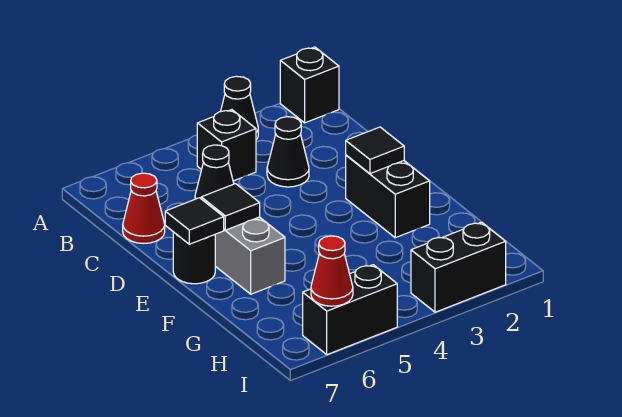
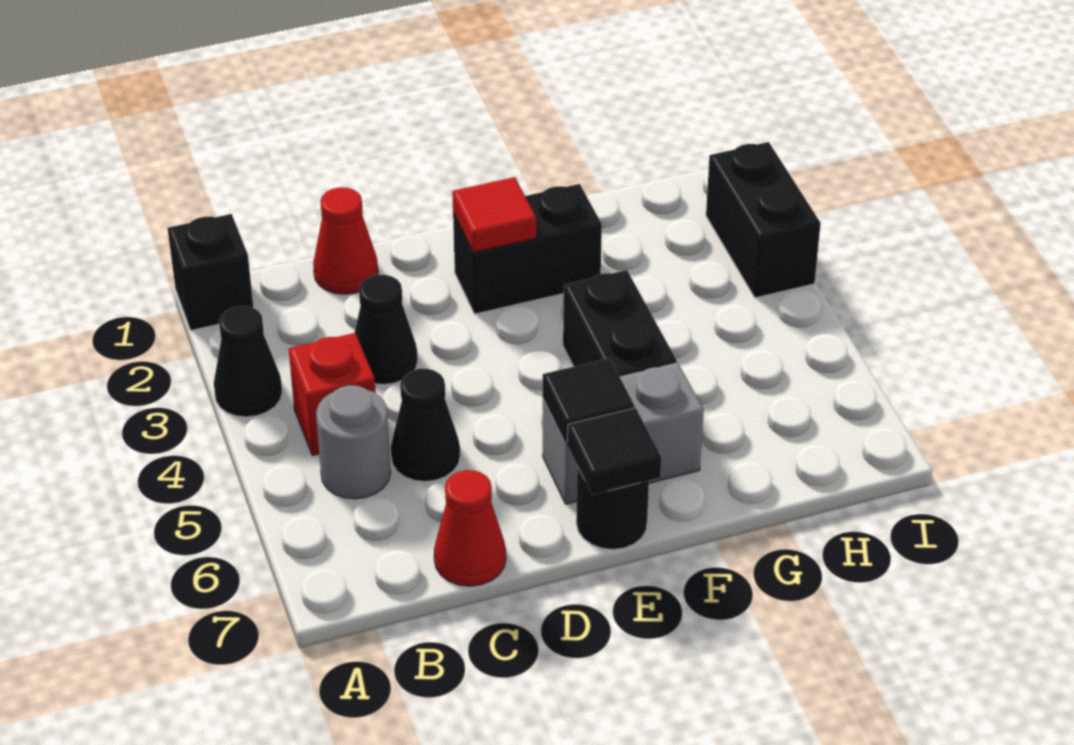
black brick B4 level 1 -> red brick B4 level 1
none -> grey round brick B5 level 1
black tile E2 level 2 -> red tile E2 level 2
black brick I5:I6 level 1 -> black brick F4:F5 level 1
red cone I6 level 2 -> red cone C1 level 1

